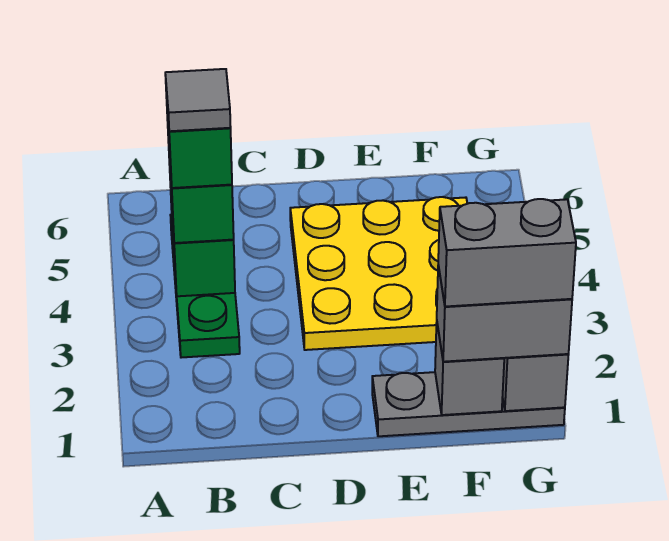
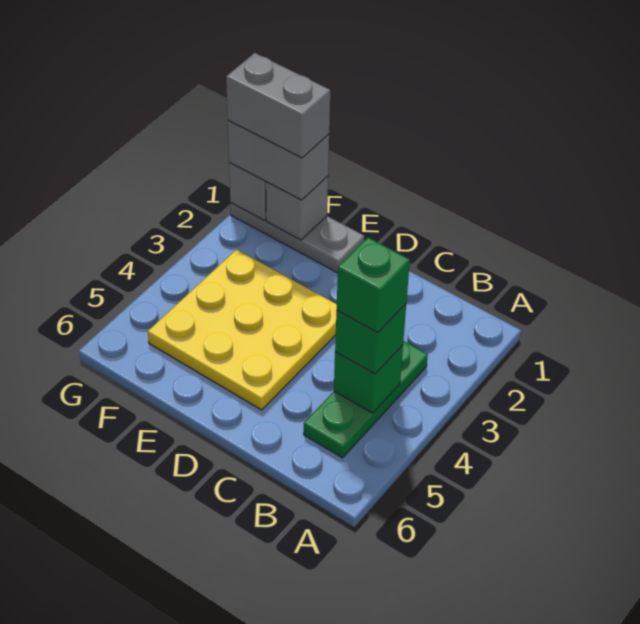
grey tile B4 level 5 -> none

